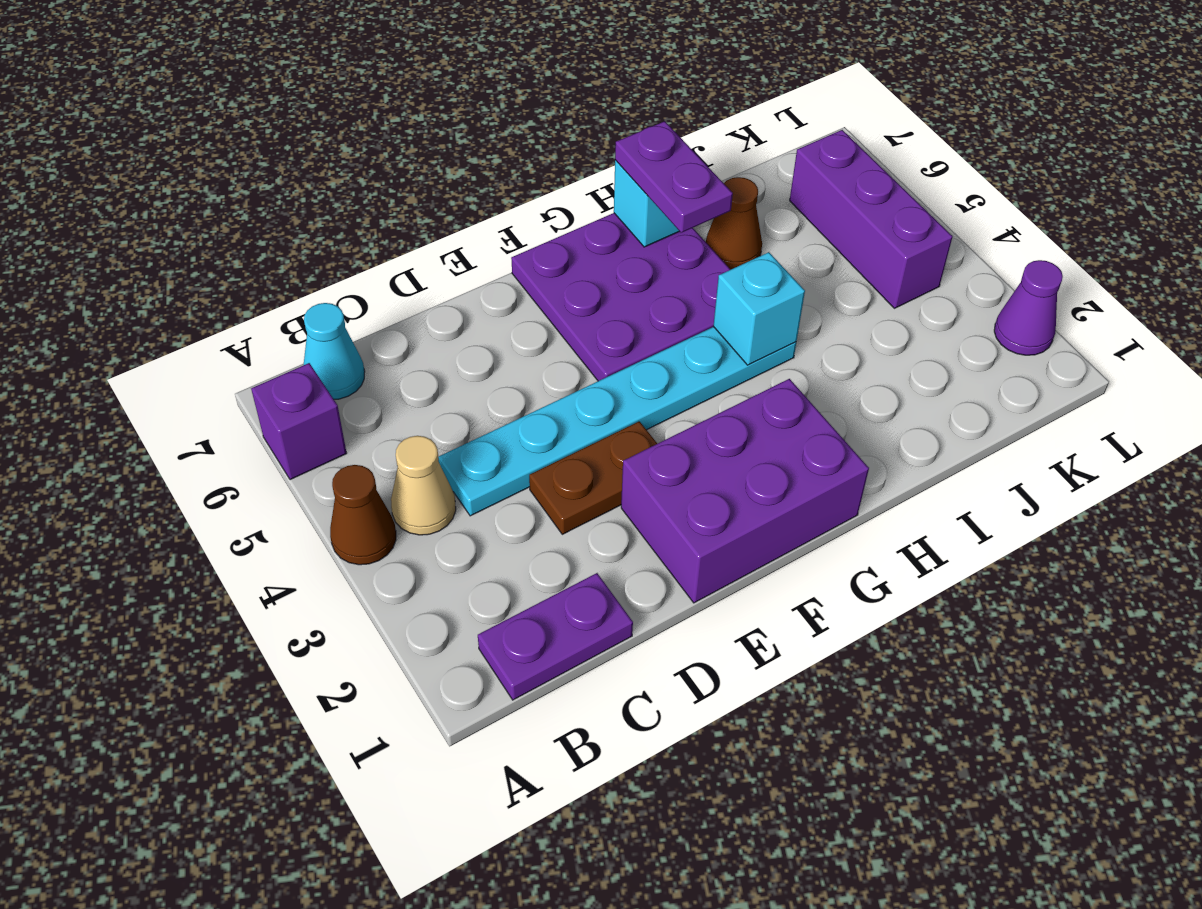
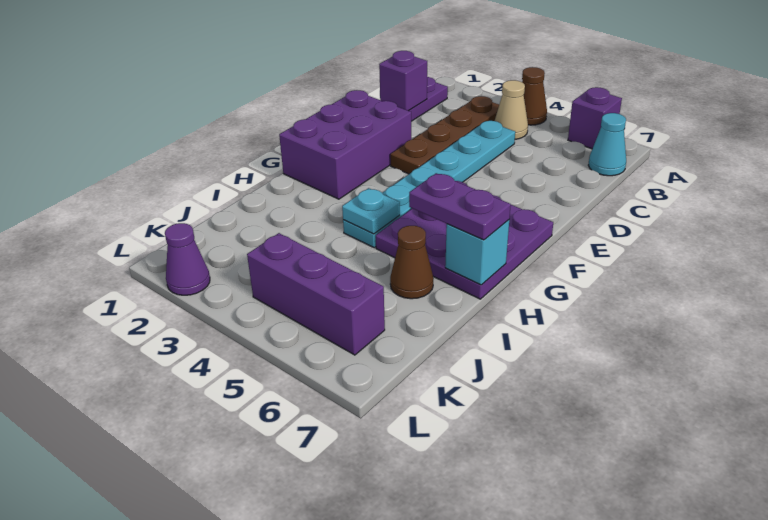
none -> purple brick C1 level 2
brown plate D3:E3 level 1 -> brown plate B3:E3 level 1
cyan brick H4 level 2 -> cyan plate H4 level 2

